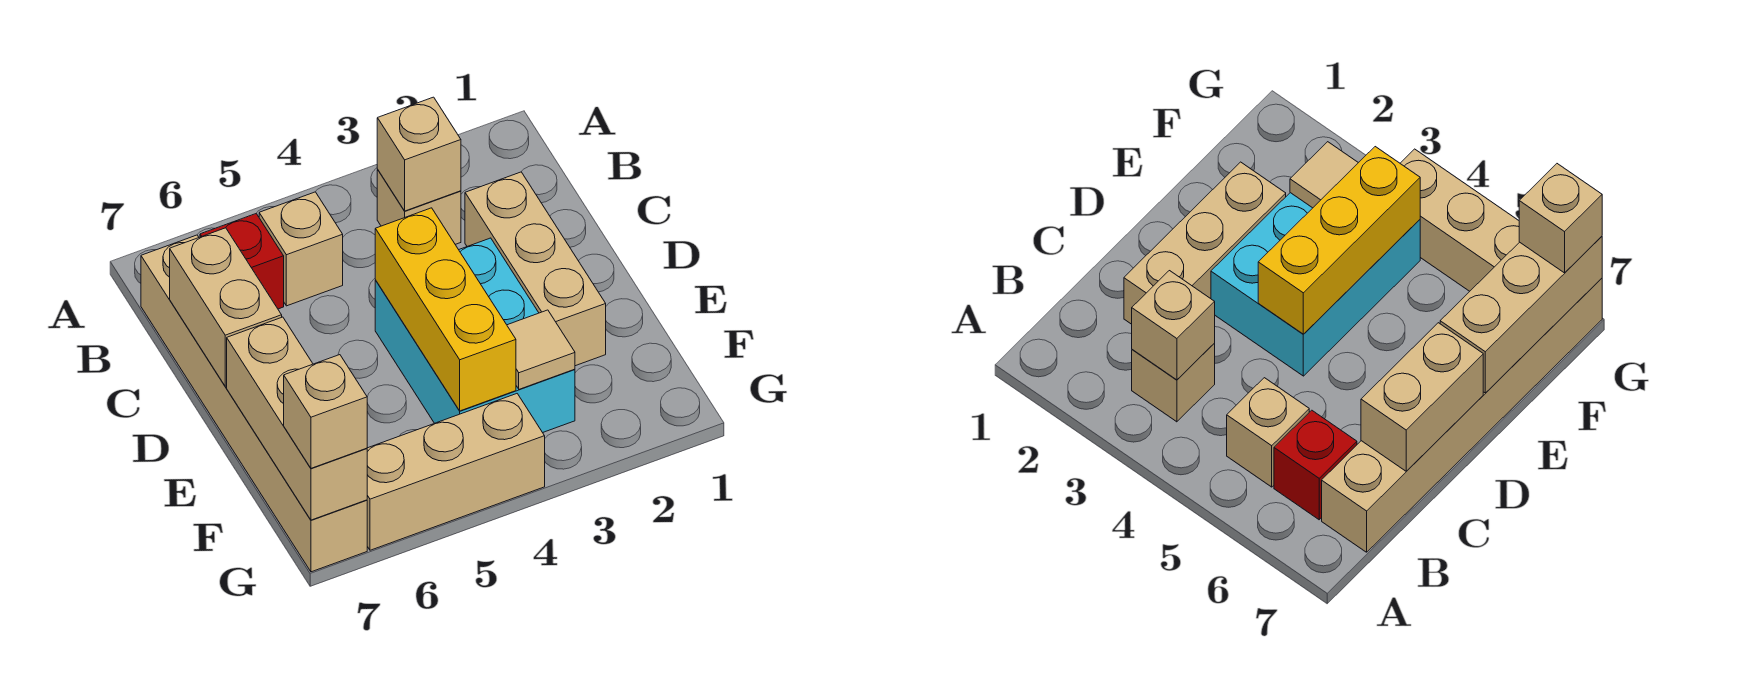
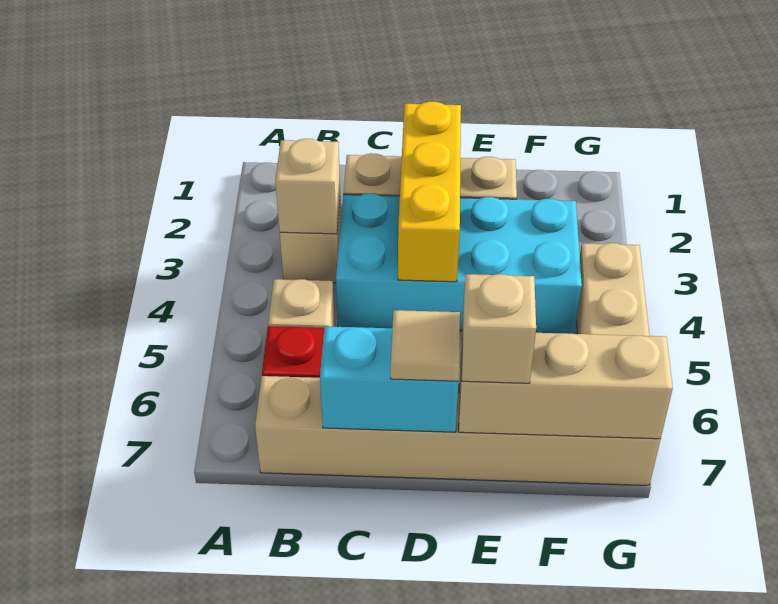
tan brick C7:D7 level 2 -> cyan brick C7:D7 level 2
cyan brick D3:F4 level 1 -> cyan brick C3:F4 level 1
yellow brick D4:F4 level 2 -> yellow brick D2:D4 level 2
tan tile F3 level 2 -> tan tile D7 level 3
tan brick G7 level 3 -> tan brick E7 level 3

